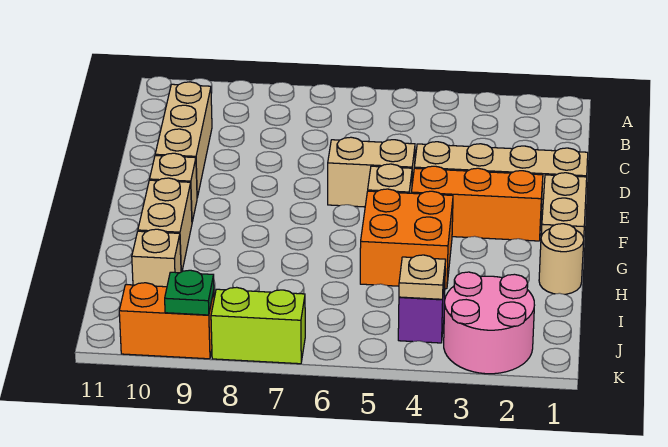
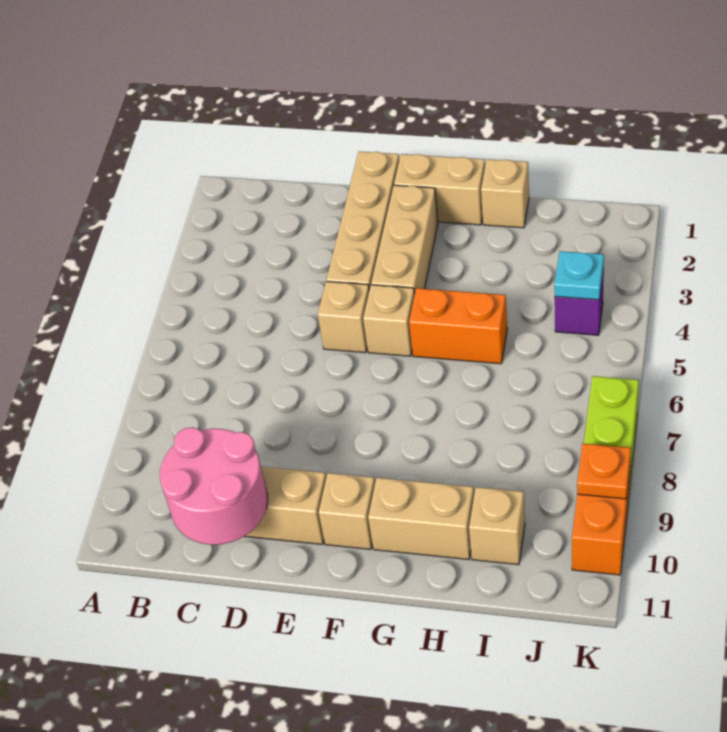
tan brick E5:E6 level 1 -> tan brick E5 level 1
orange brick F2:F4 level 1 -> tan brick F2:F4 level 1
orange brick G4:H5 level 1 -> orange brick G5:H5 level 1
tan round brick H1 level 1 -> tan brick H1 level 1
pink round brick J2:K3 level 1 -> pink round brick C10:D11 level 2
tan plate J4 level 2 -> cyan plate J4 level 2
green plate K9 level 2 -> orange plate K9 level 2

